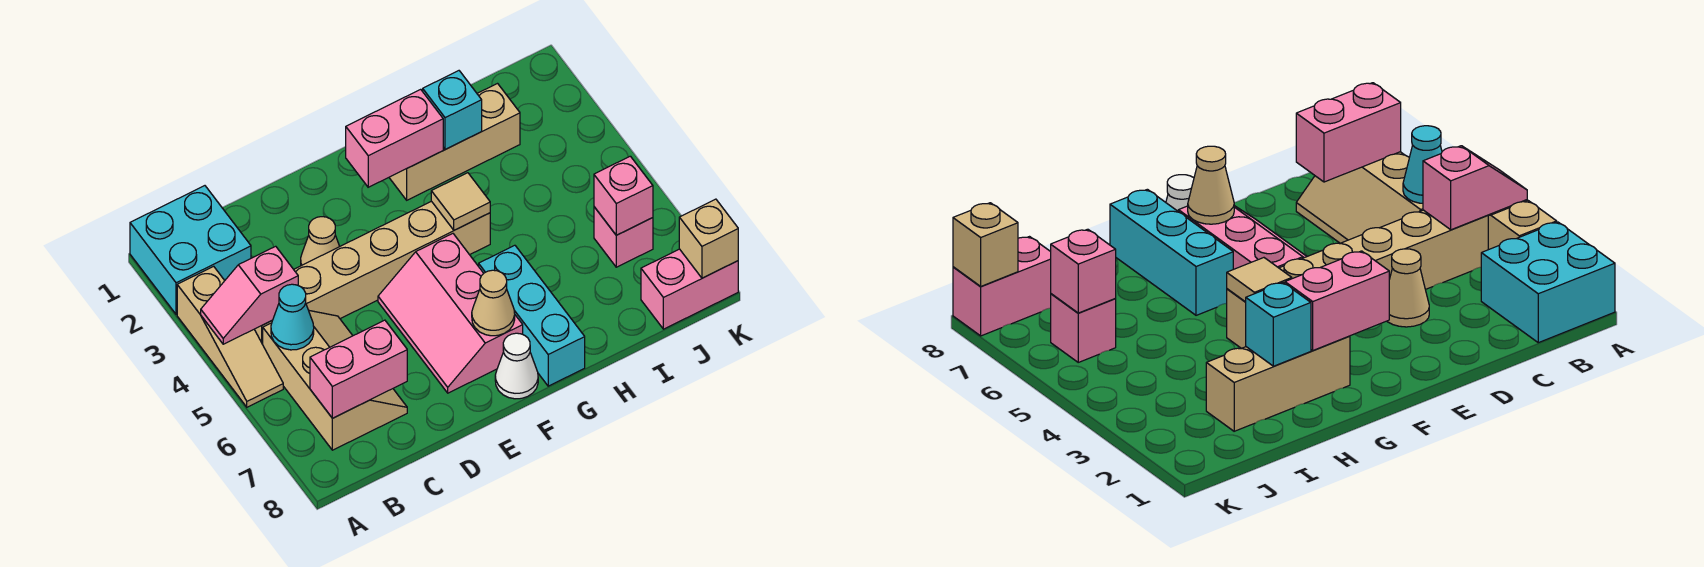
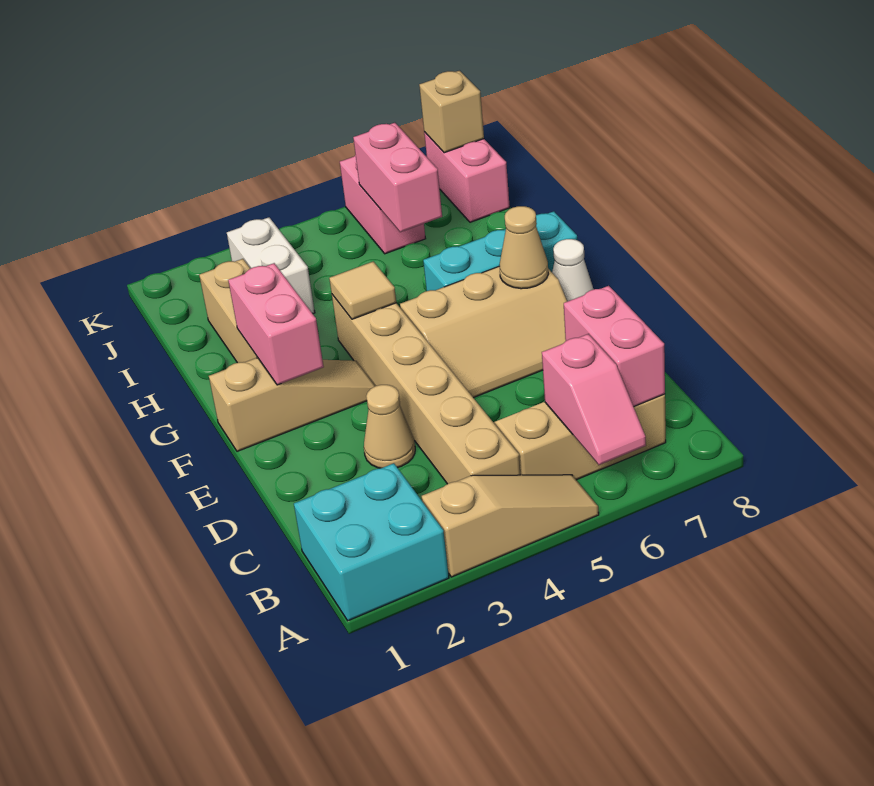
pink slope A4:B4 level 2 top B -> pink slope A6:B6 level 2 top B
cyan cone B5 level 2 -> none
pink slope E5:F7 level 1 top F -> tan slope E5:F7 level 1 top F
none -> tan slope F1:F3 level 1 top 1
cyan brick H2 level 2 -> none
none -> white brick I3:J3 level 1
pink brick J6 level 1 -> pink brick J6:K6 level 1
pink brick J6 level 2 -> pink brick I6:J6 level 2

